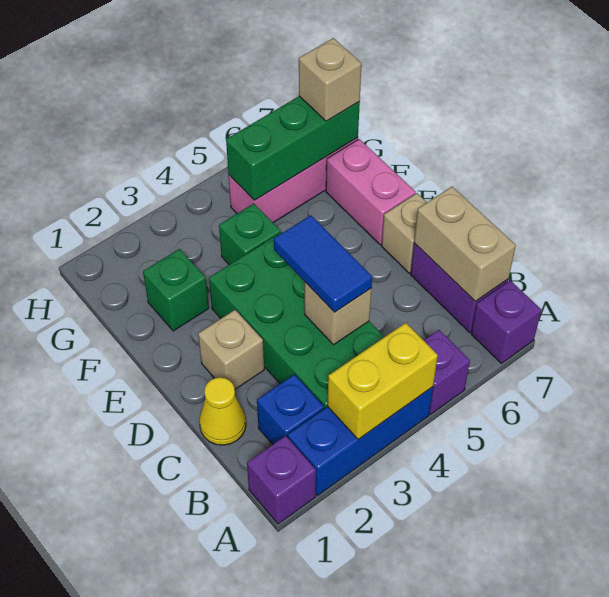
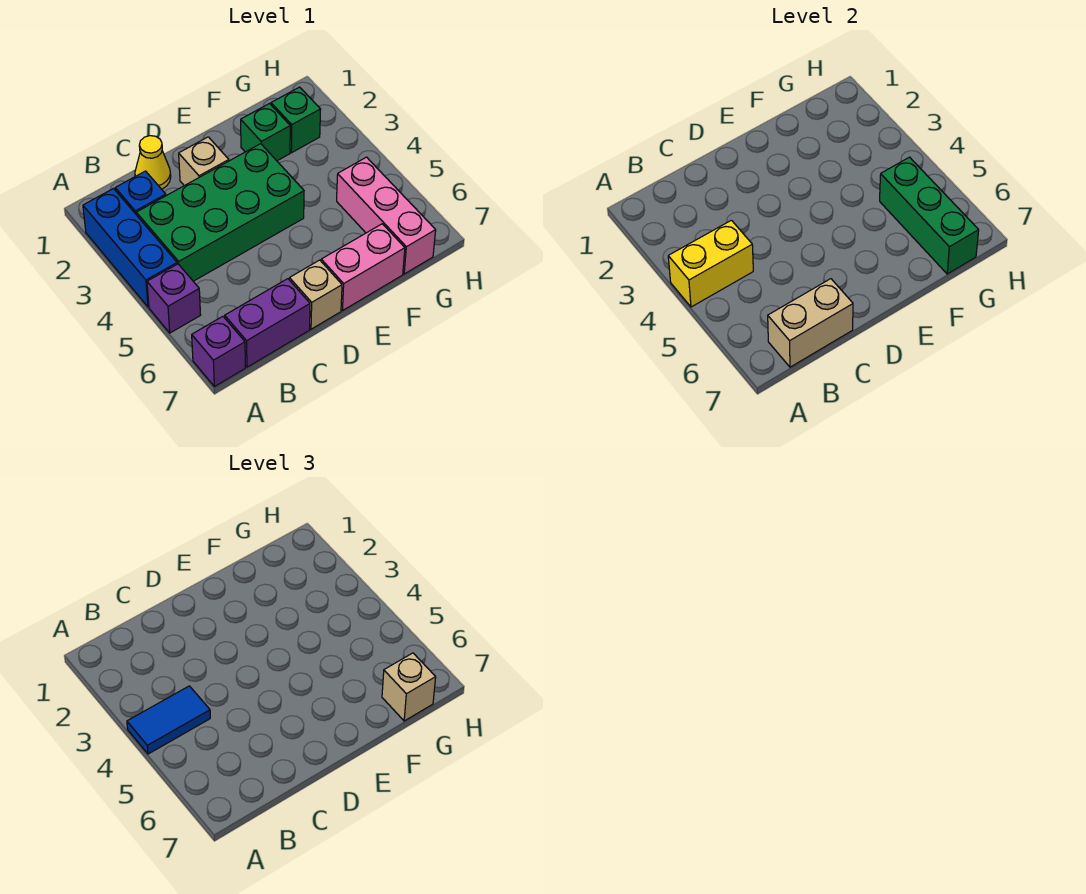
purple brick A1 level 1 -> none
yellow brick A3:A4 level 2 -> yellow brick A4:B4 level 2
tan brick C4 level 2 -> none
blue tile C4:D4 level 3 -> blue tile A4:B4 level 3
green brick F4 level 1 -> green brick G2 level 1

